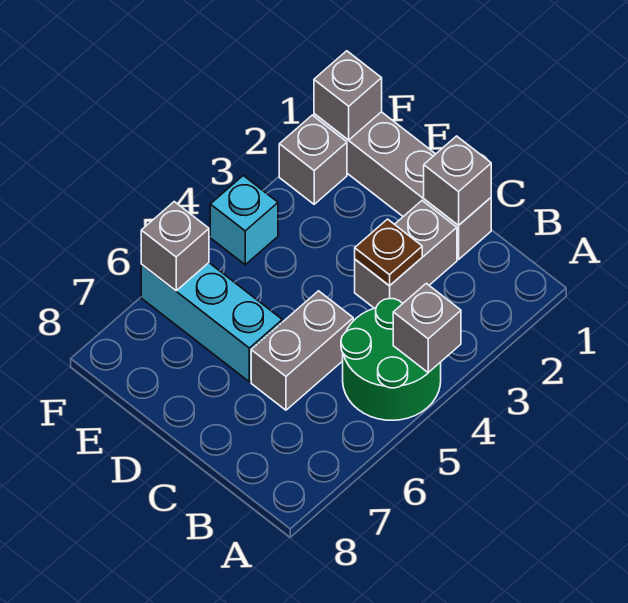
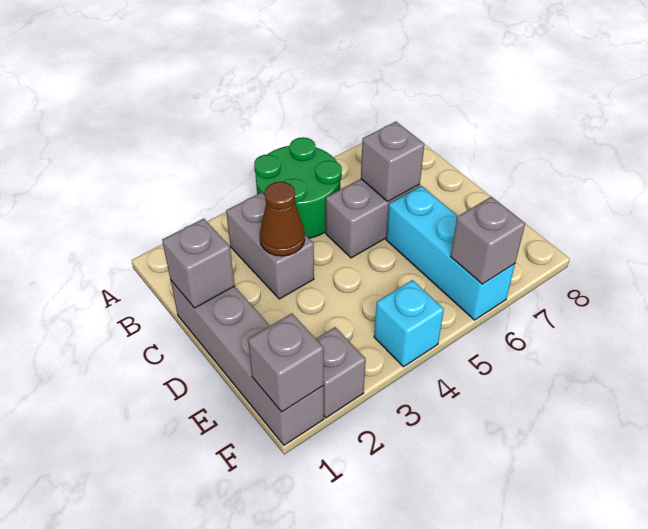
grey brick A4 level 2 -> grey brick C6 level 2
grey brick C2:C3 level 1 -> grey brick B3:C3 level 1
brown plate C3 level 2 -> brown cone C3 level 2

